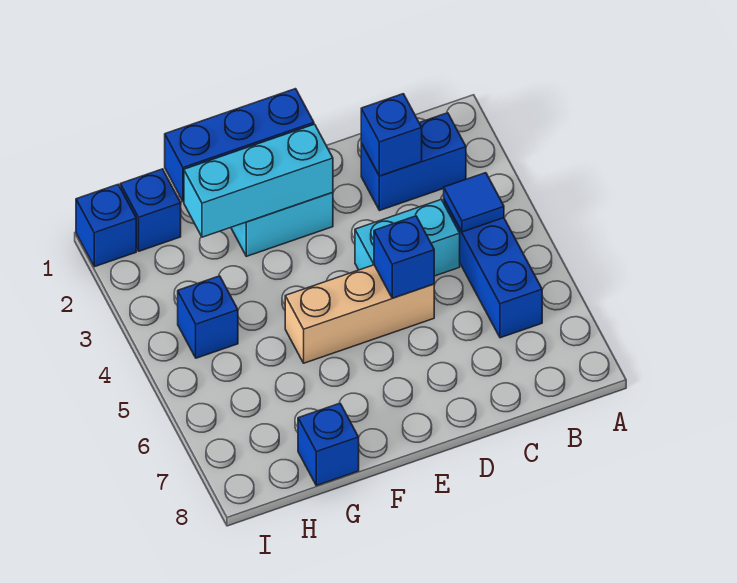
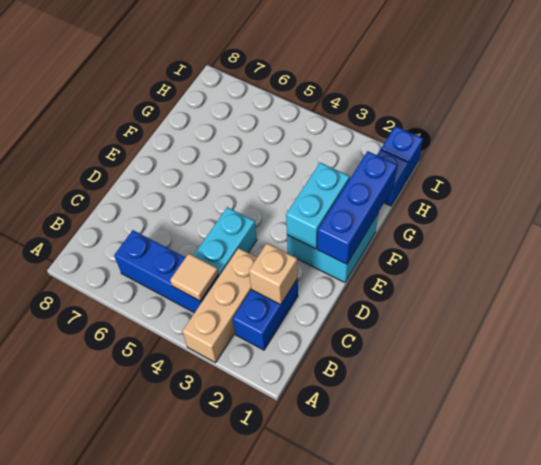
blue tile B4 level 2 -> tan tile B4 level 2
blue brick C2 level 2 -> tan brick C2 level 2
tan brick D5:F5 level 1 -> tan brick A3:C3 level 1
blue brick D5 level 2 -> none
cyan brick E2:G2 level 2 -> cyan brick E2:F2 level 2
blue brick G8 level 1 -> none
blue brick H4 level 1 -> none

